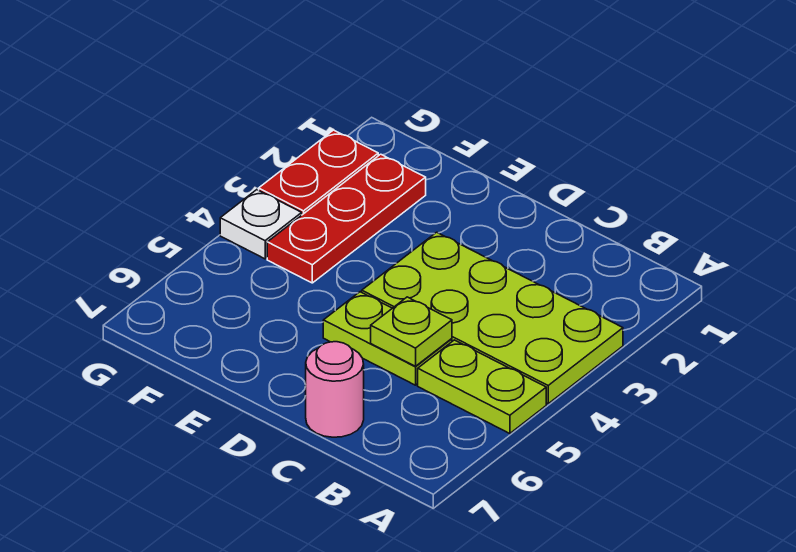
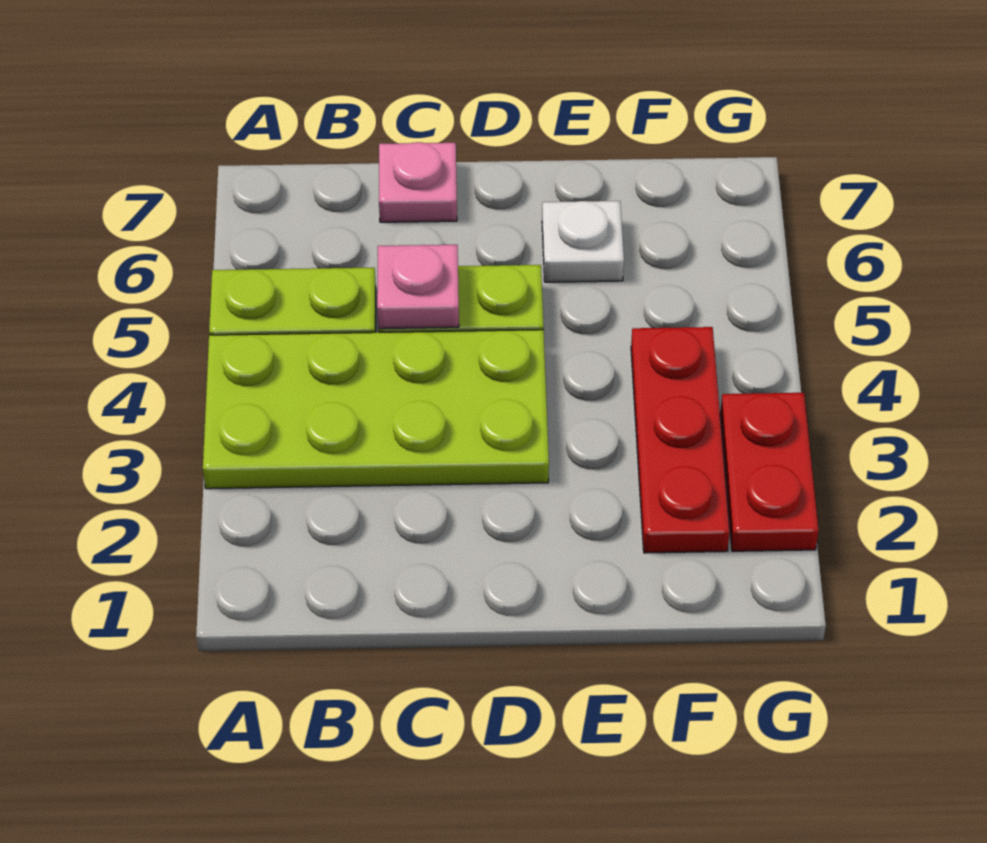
lime plate C5 level 2 -> pink plate C5 level 2
pink round brick C7 level 1 -> pink plate C7 level 1
white plate G4 level 1 -> white plate E6 level 1

